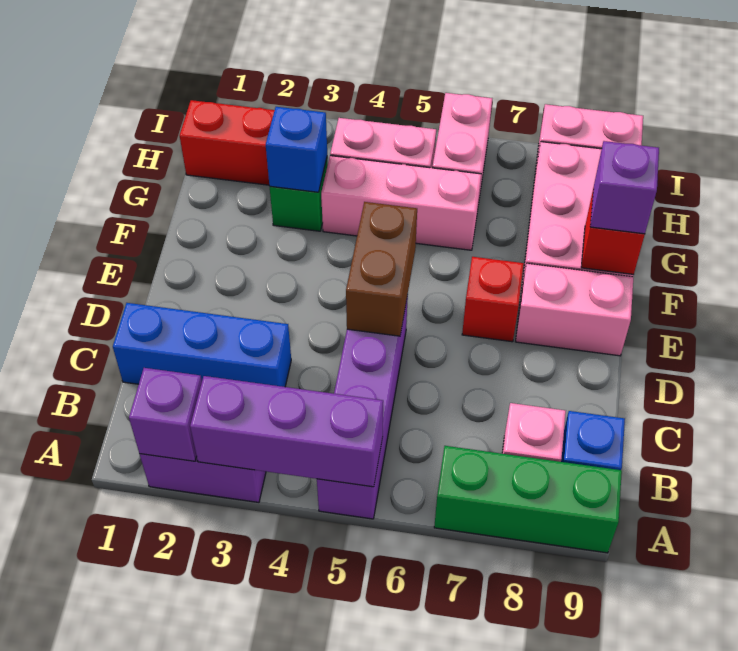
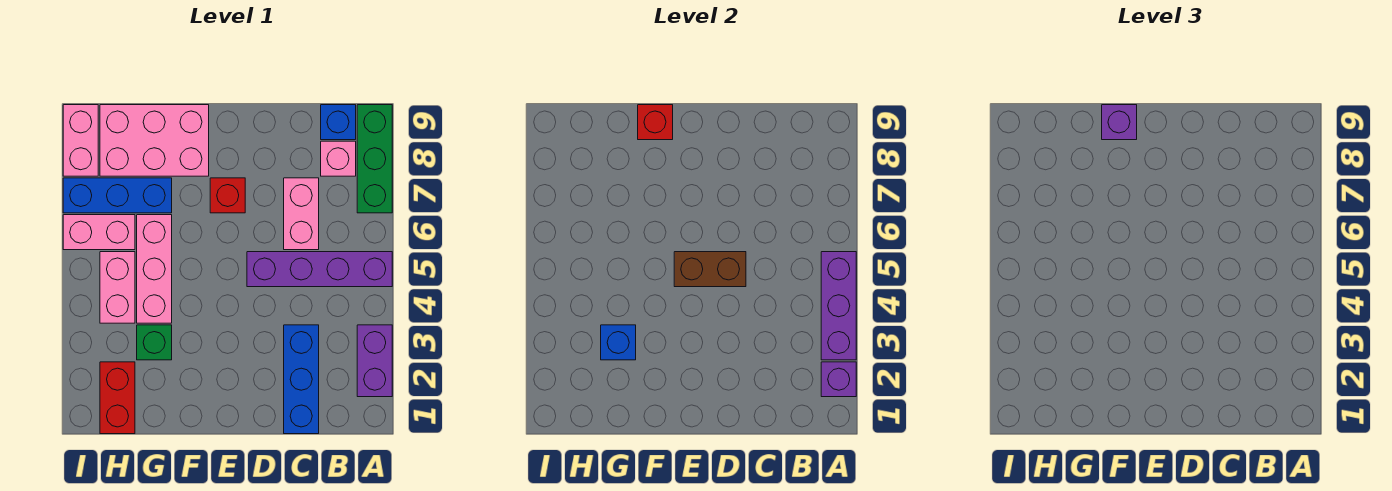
pink brick E8:E9 level 1 -> pink brick C6:C7 level 1
none -> blue brick G7:I7 level 1

